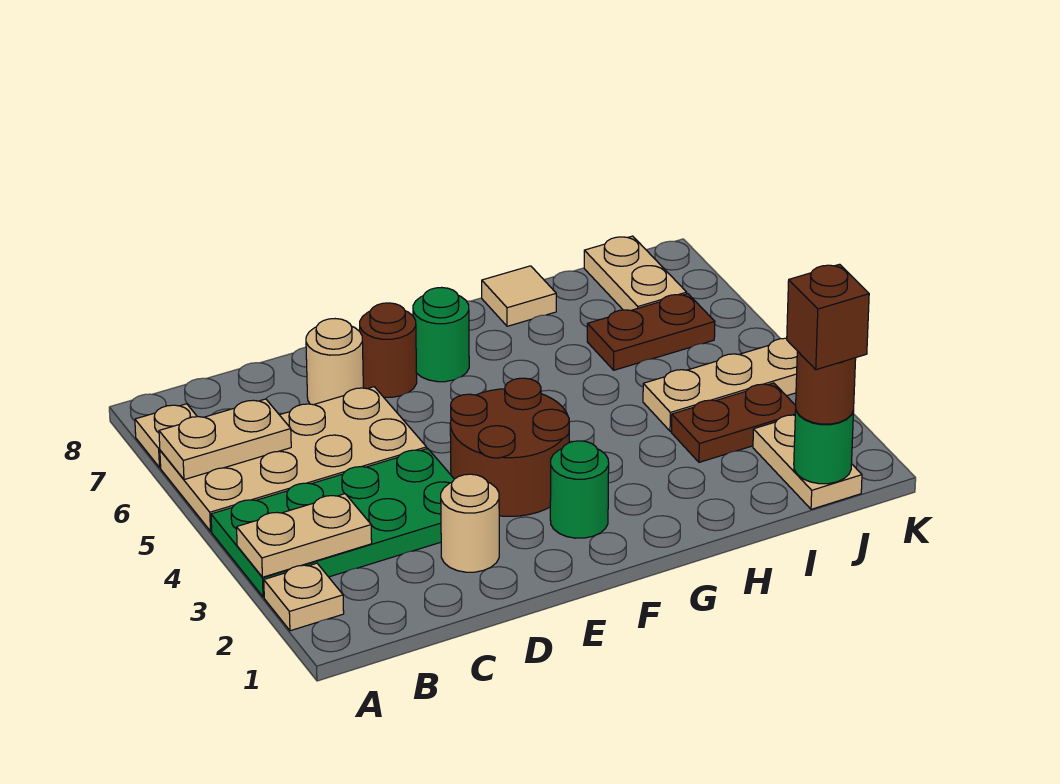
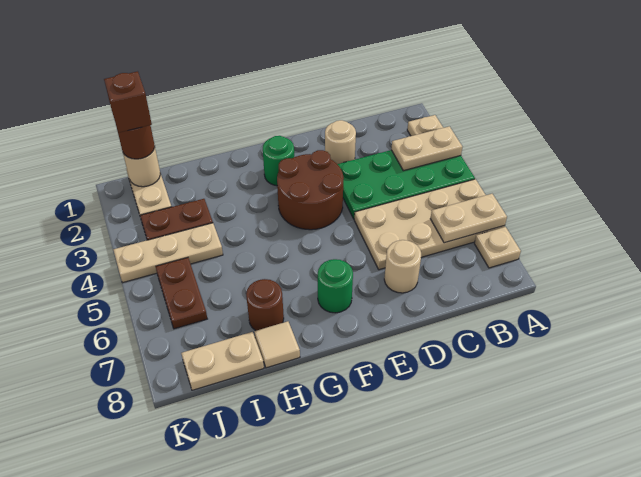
brown round brick E7 level 1 -> brown round brick H7 level 1
brown plate I6:J6 level 1 -> brown plate J5:J6 level 1
green round brick J1 level 2 -> tan round brick J1 level 2
tan plate J7:J8 level 1 -> tan plate I8:J8 level 1

